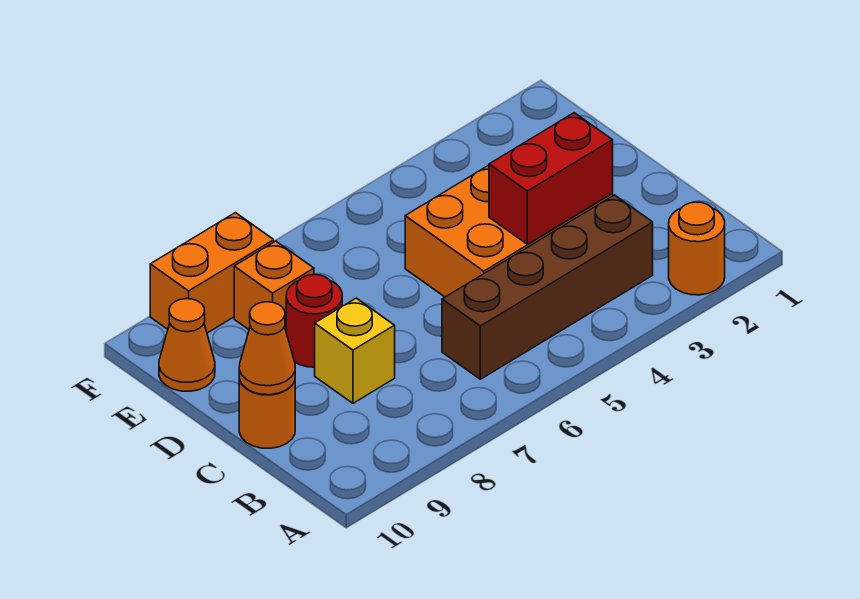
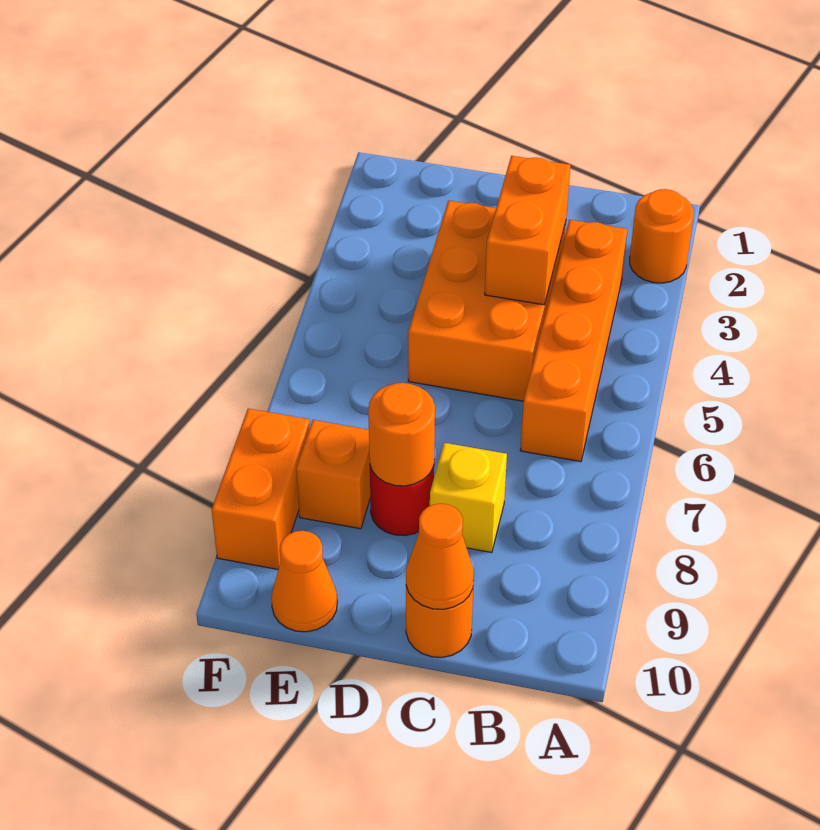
brown brick B3:B6 level 1 -> orange brick B3:B6 level 1
red brick C3:C4 level 2 -> orange brick C3:C4 level 2
none -> orange round brick D8 level 2

